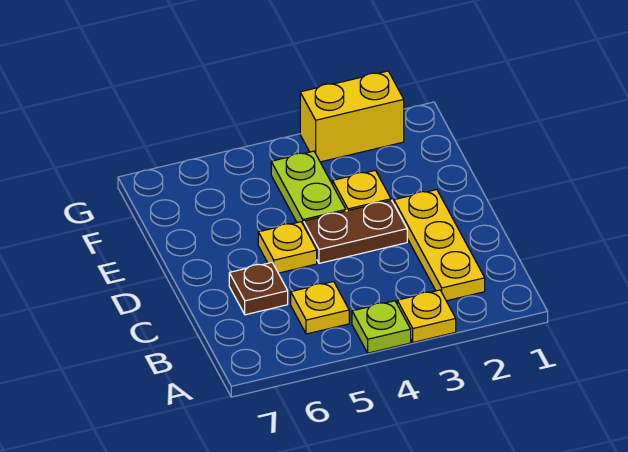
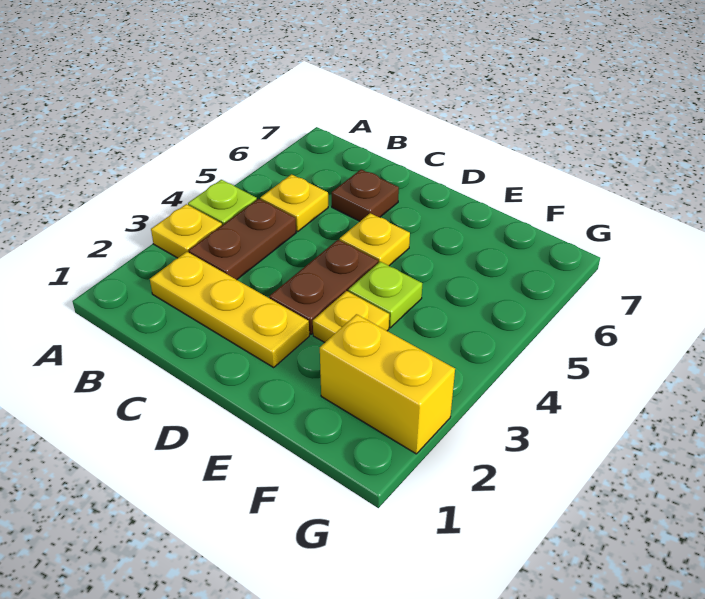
none -> brown plate B3:B4 level 1
lime plate E4:F4 level 1 -> lime plate E4 level 1
yellow brick G2:G3 level 1 -> yellow brick F2:G2 level 1

